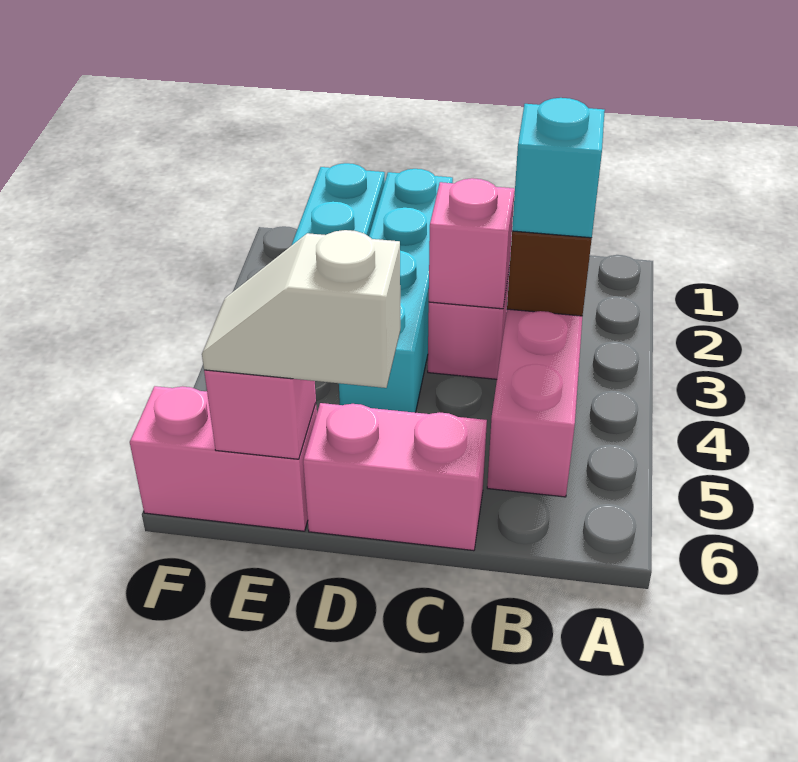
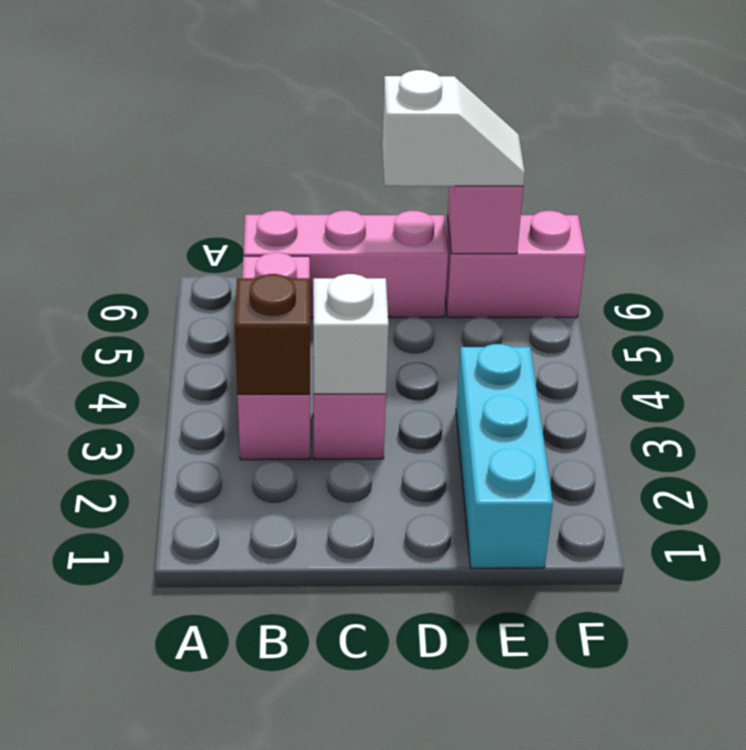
cyan brick B3 level 3 -> none
pink brick C3 level 2 -> white brick C3 level 2
pink brick C6:D6 level 1 -> pink brick B6:D6 level 1
cyan brick D1:D4 level 1 -> none

